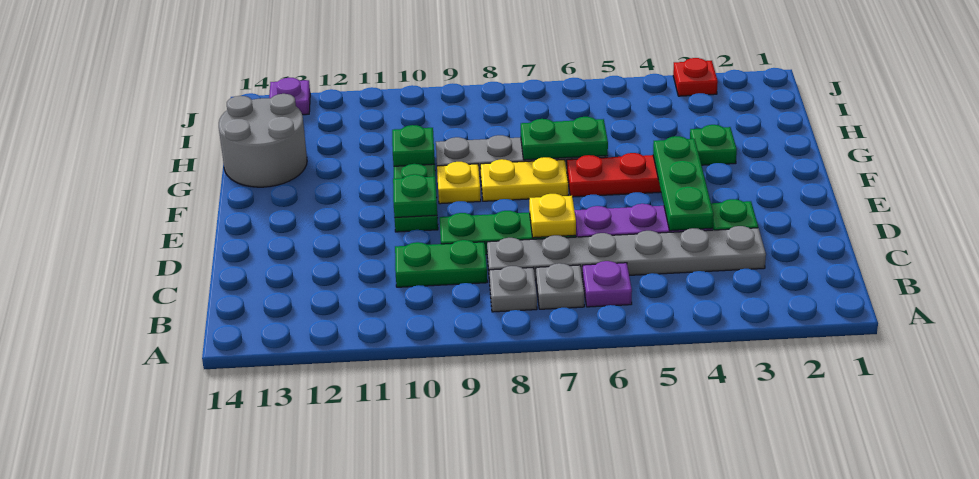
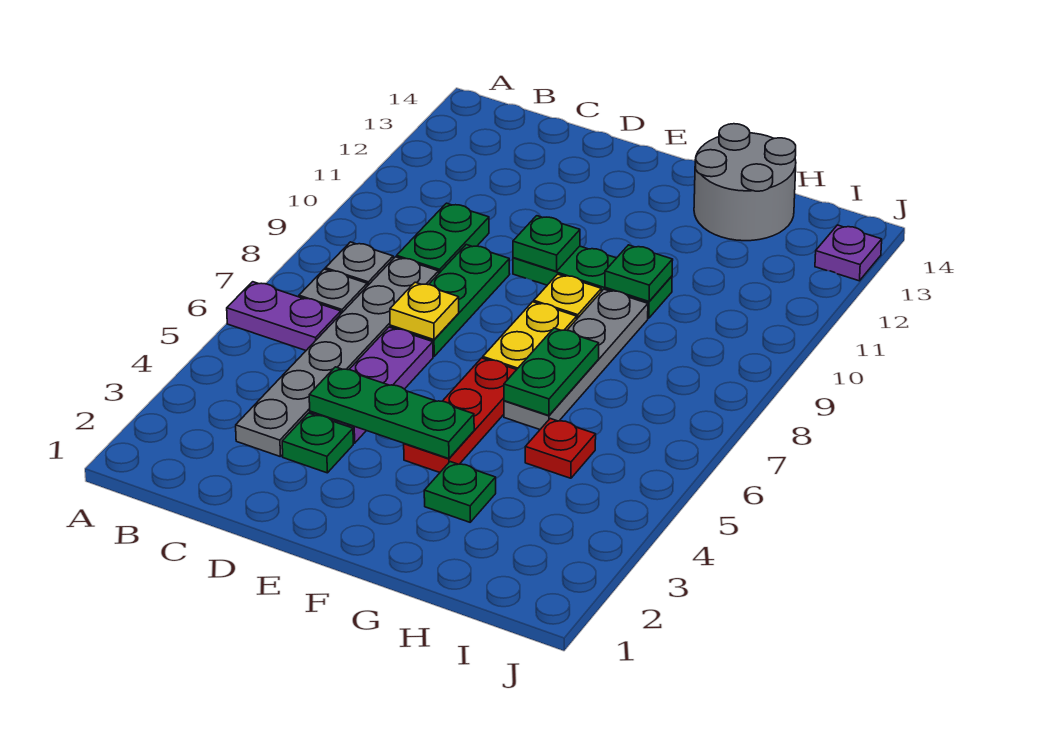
purple plate B6 level 1 -> purple plate A6:B6 level 1
red plate J3 level 1 -> red plate H5 level 1

